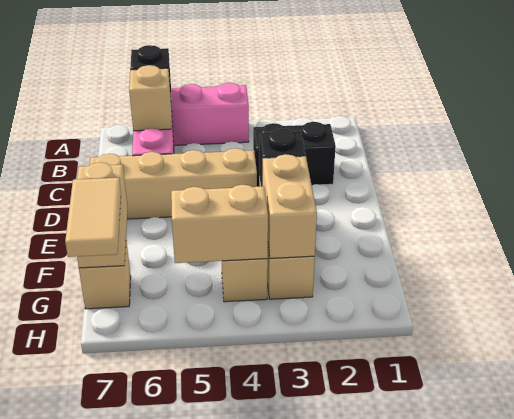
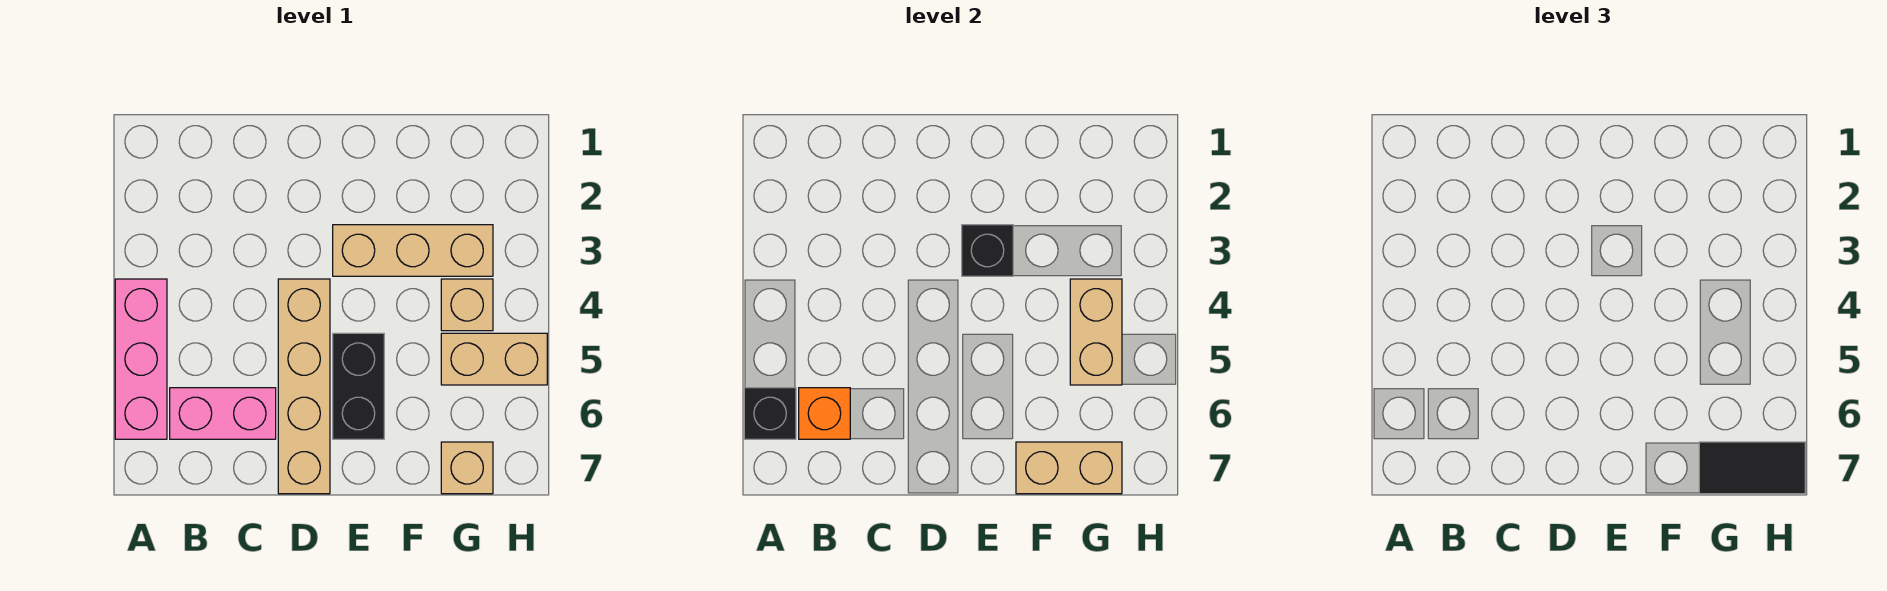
tan brick B6 level 2 -> orange brick B6 level 2
black brick C2:C3 level 1 -> black brick E5:E6 level 1
tan brick F3:G3 level 2 -> tan brick G5:H5 level 1
tan tile G7:H7 level 3 -> black tile G7:H7 level 3

